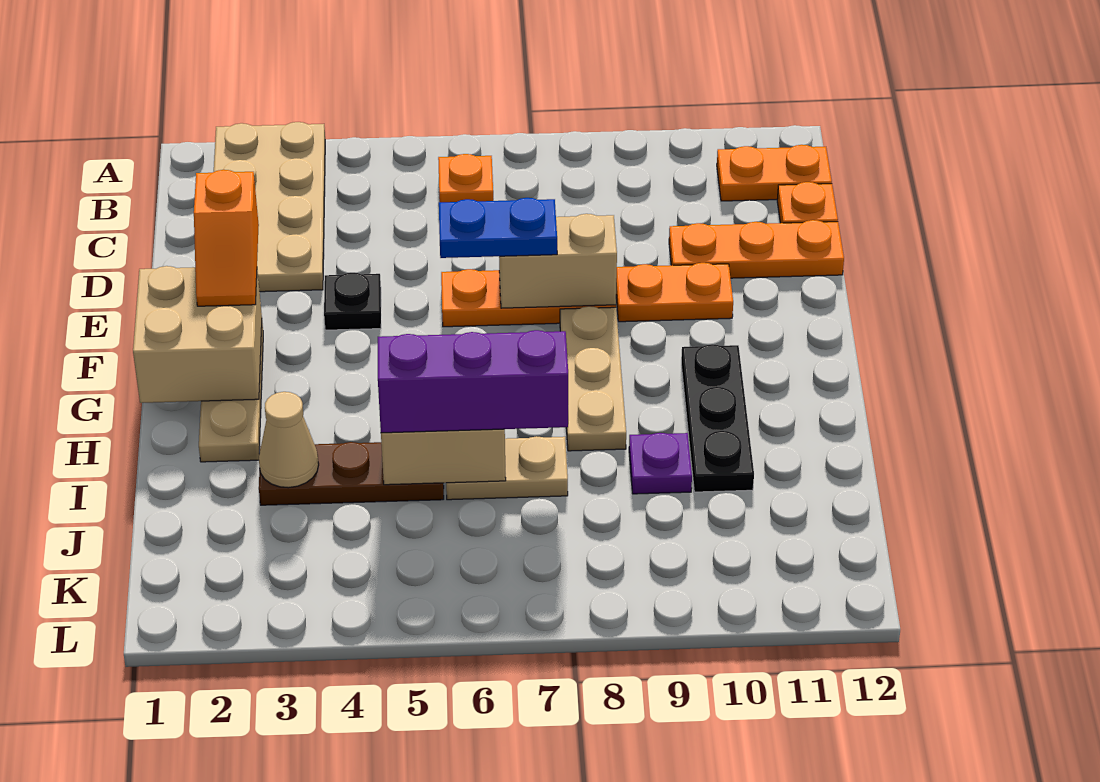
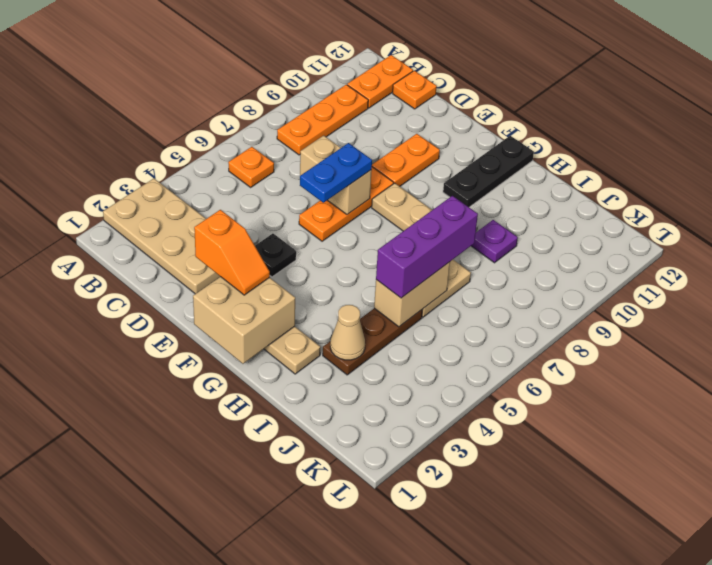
orange plate D10:D12 level 1 -> orange plate B8:B10 level 1
tan brick E7:E8 level 2 -> tan brick D7:E7 level 2
black plate G10:I10 level 1 -> black plate G10:G12 level 1

